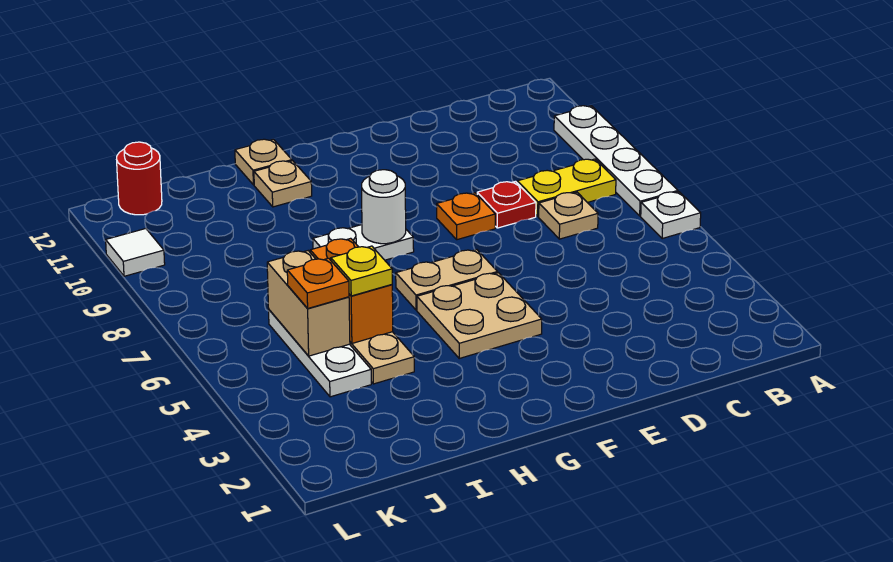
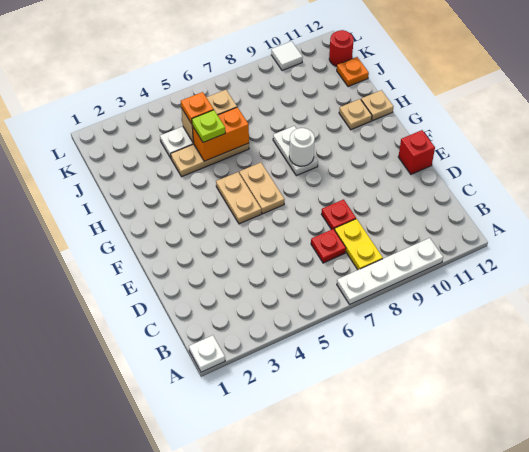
white plate A6 level 1 -> white plate A1 level 1
tan plate C7 level 1 -> red plate C7 level 1
orange plate E8 level 1 -> orange plate J12 level 1
none -> red brick E12 level 1
tan plate F4:G5 level 1 -> tan plate F5:G5 level 1
yellow plate I5 level 3 -> lime plate I5 level 3

